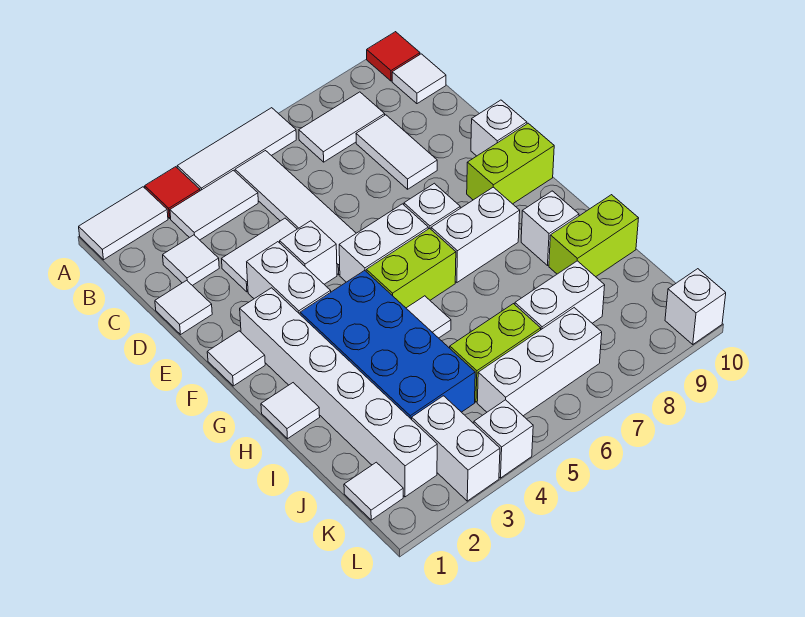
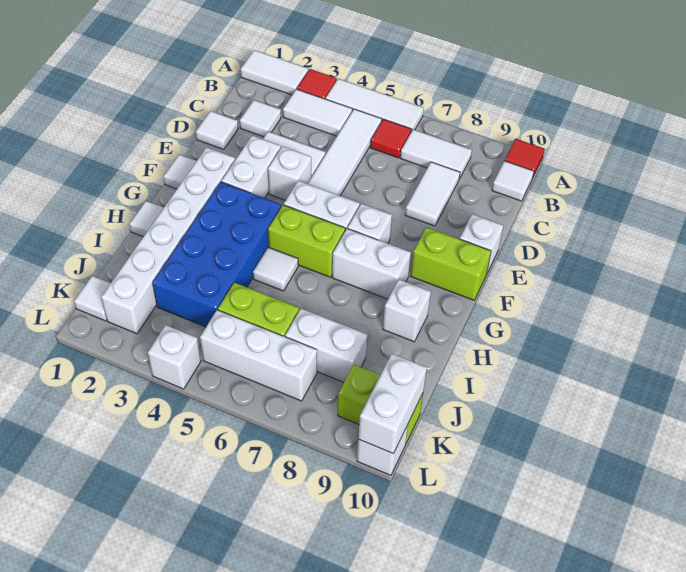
none -> red tile B6 level 1
lime brick I9:I10 level 1 -> lime brick K9:K10 level 1
white brick K3:L3 level 1 -> white brick K10:L10 level 2

